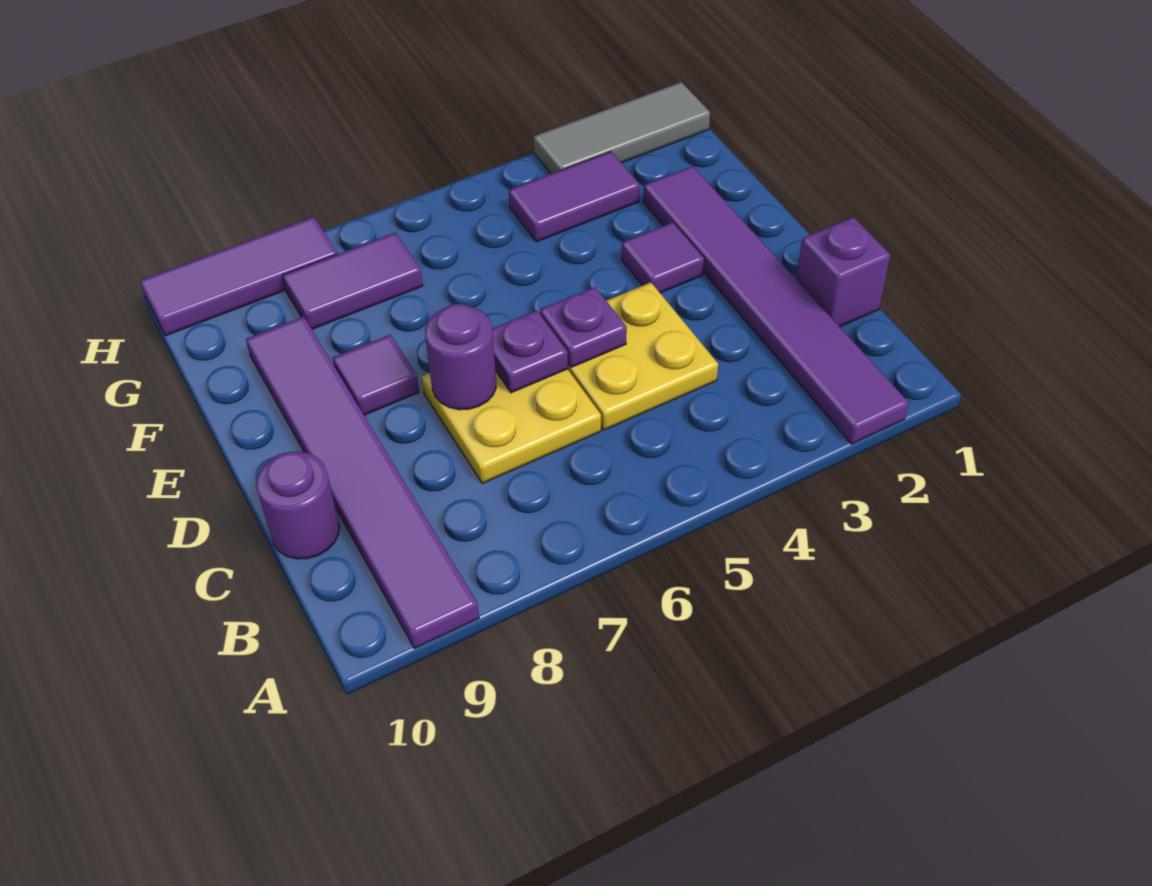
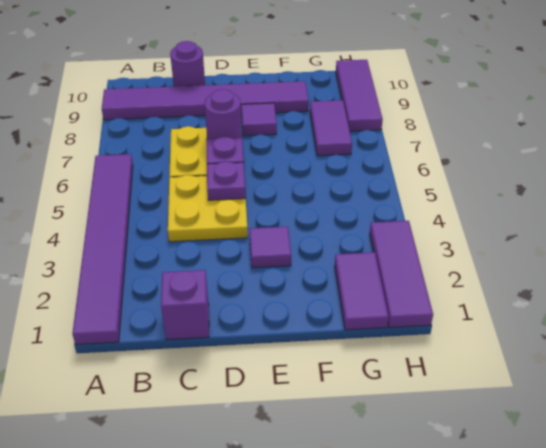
purple tile A2:F2 level 1 -> purple tile A1:A6 level 1
purple tile G3:G4 level 1 -> purple tile G1:G2 level 1
grey tile H1:H3 level 1 -> purple tile H1:H3 level 1

